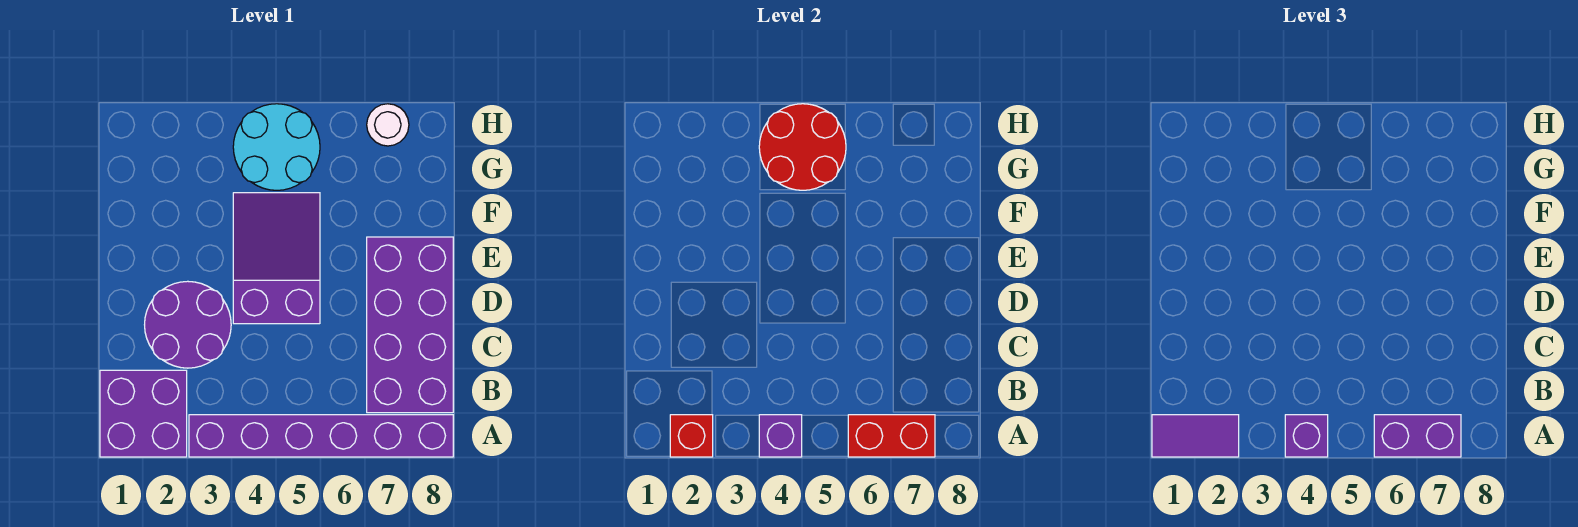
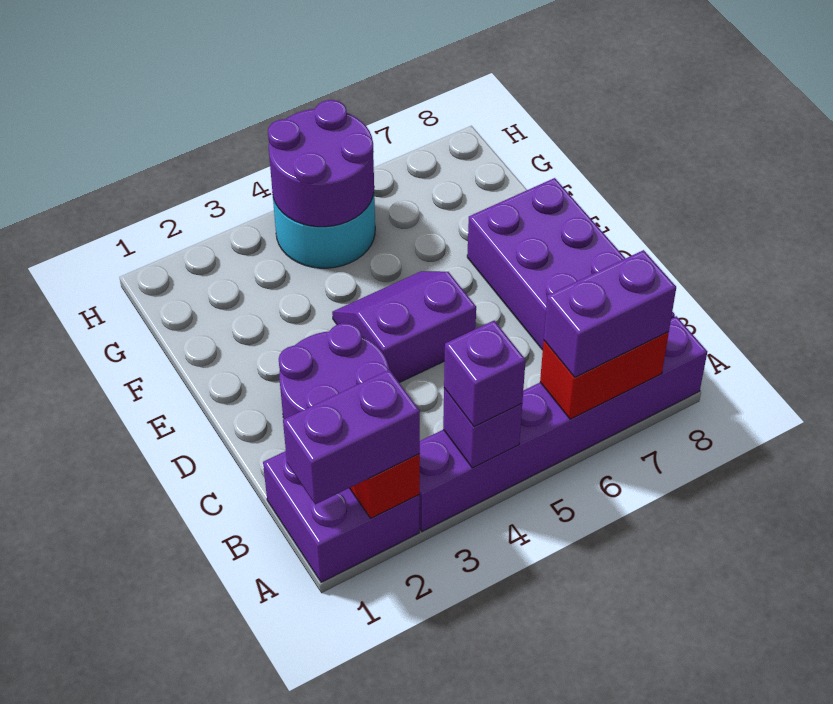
purple tile A1:A2 level 3 -> purple brick A1:A2 level 3
purple slope D4:F5 level 1 top D -> purple slope D4:E5 level 1 top D
red round brick G4:H5 level 2 -> purple round brick G4:H5 level 2
white round brick H7 level 1 -> none

